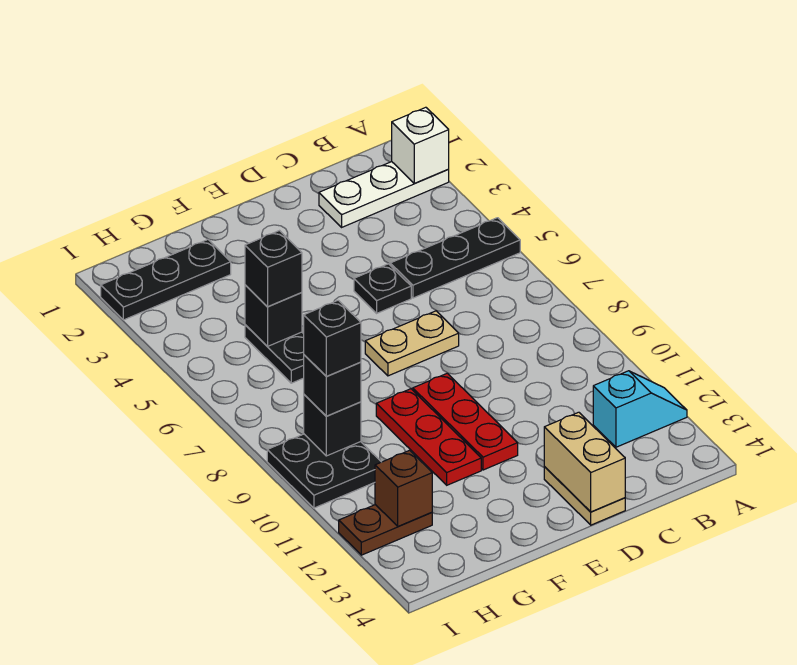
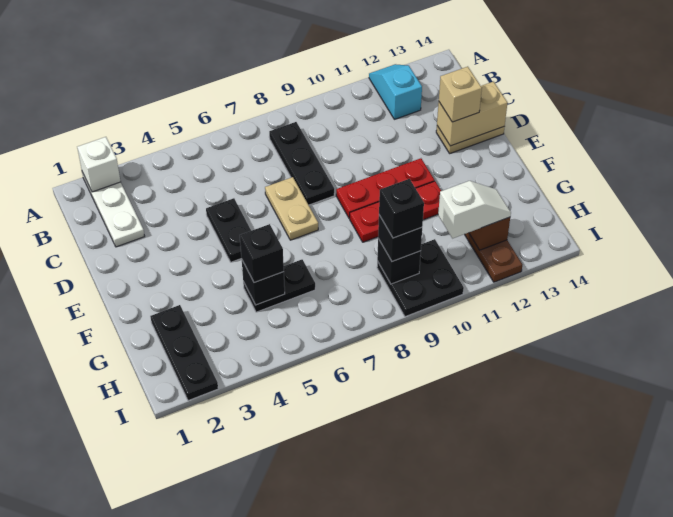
black plate A5:C5 level 1 -> black plate B8:D8 level 1
black plate D5 level 1 -> black plate D5:E5 level 1
none -> tan brick D13 level 3
none -> white slope H11:H12 level 3 top 11

